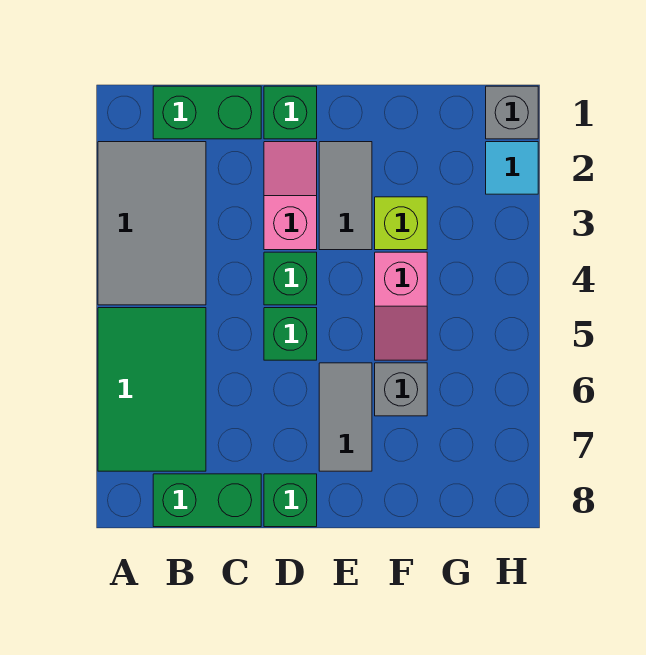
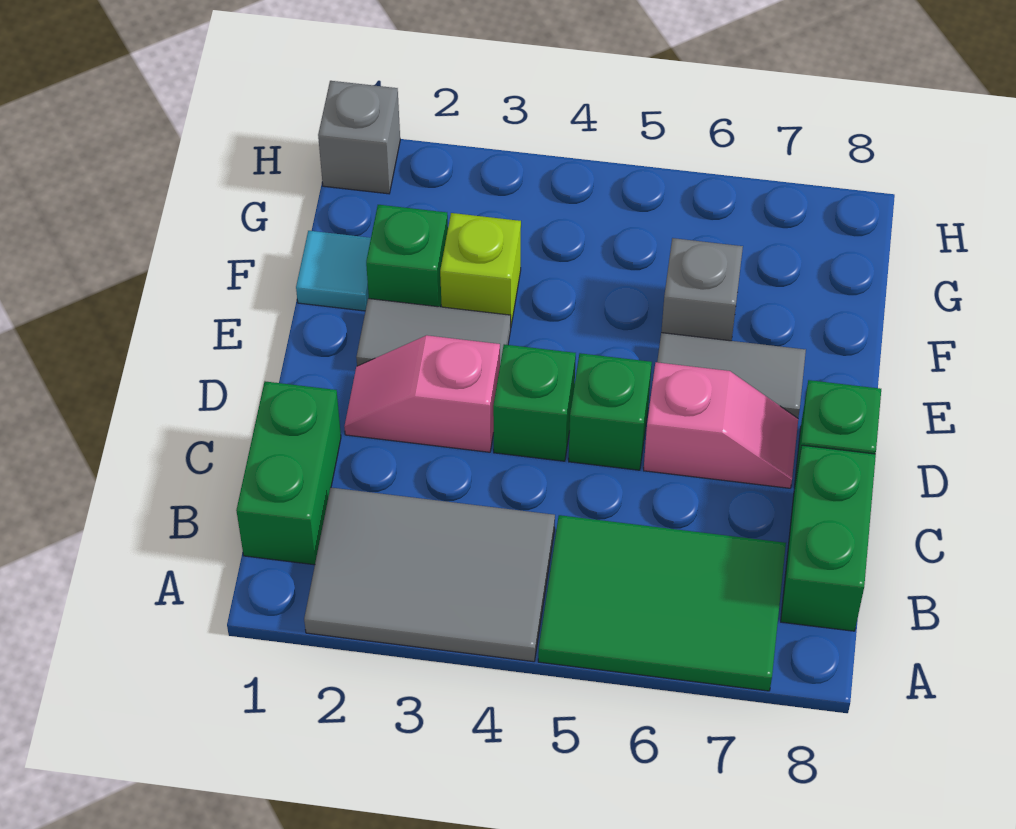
green brick D1 level 1 -> green brick F2 level 1
pink slope F4:F5 level 1 top 4 -> pink slope D6:D7 level 1 top 6
cyan tile H2 level 1 -> cyan tile F1 level 1

